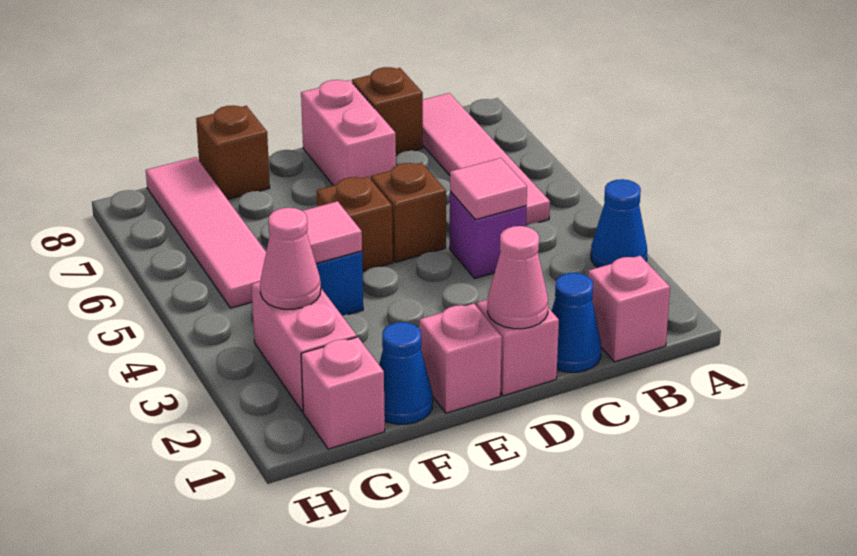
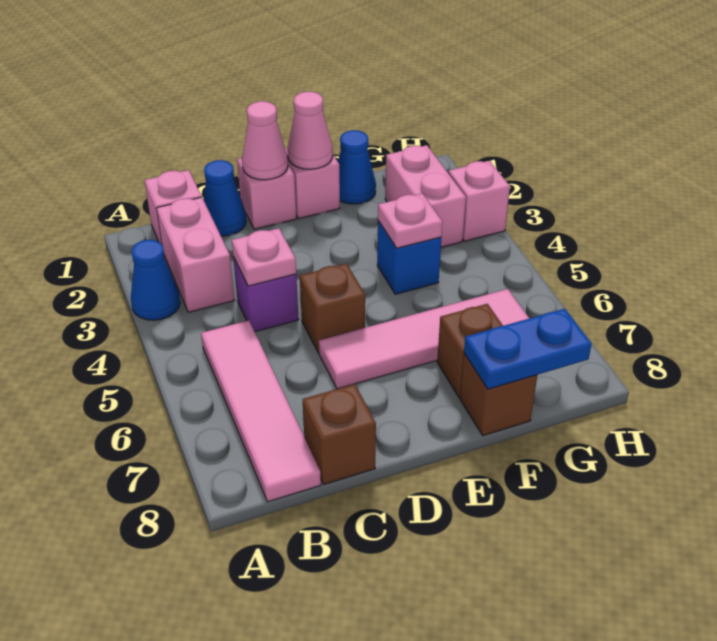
pink tile C4 level 2 -> pink plate C4 level 2
pink brick D7:D8 level 1 -> pink brick B2:B3 level 1
brown brick E5 level 1 -> brown brick F7 level 1
pink tile F4 level 2 -> pink plate F4 level 2
none -> blue plate F8:G8 level 2
pink brick G1 level 1 -> pink brick H3 level 1
pink cone G3 level 2 -> pink cone E1 level 2
pink tile G5:G8 level 1 -> pink tile D6:G6 level 1

